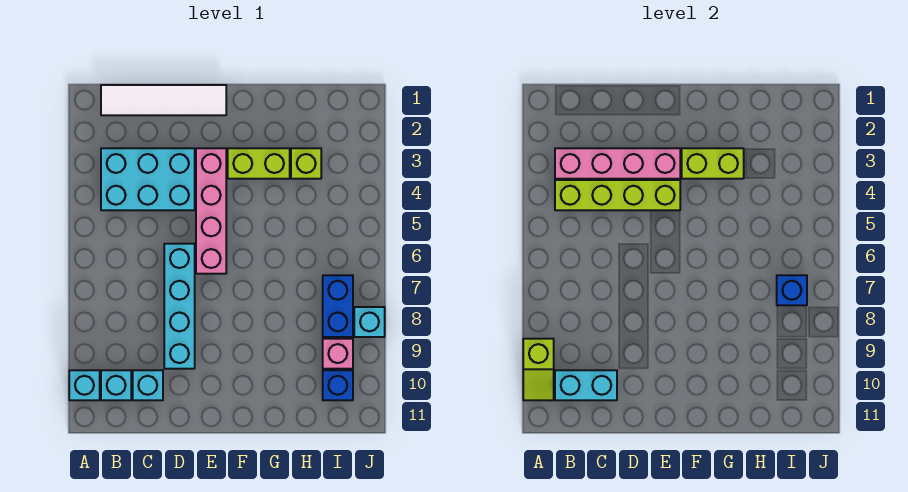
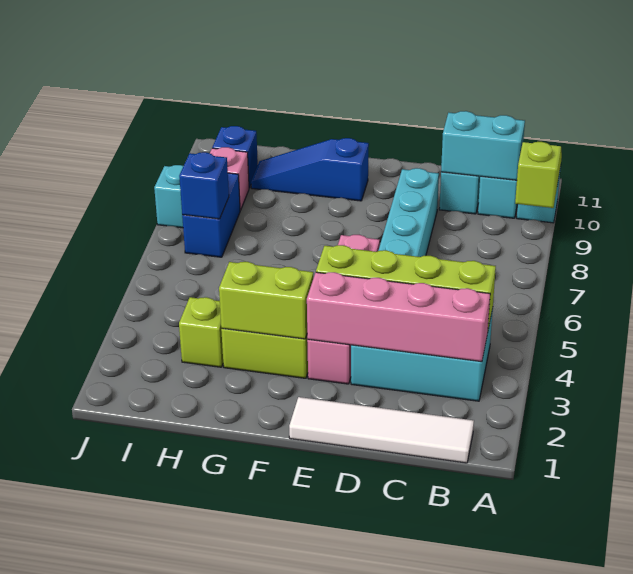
none -> blue slope F10:H10 level 1 top F

